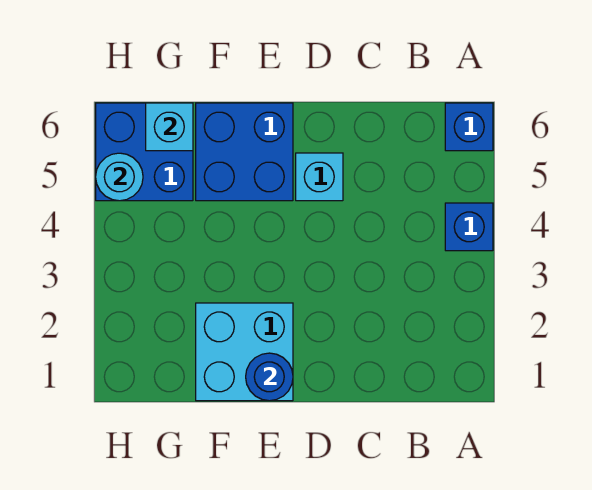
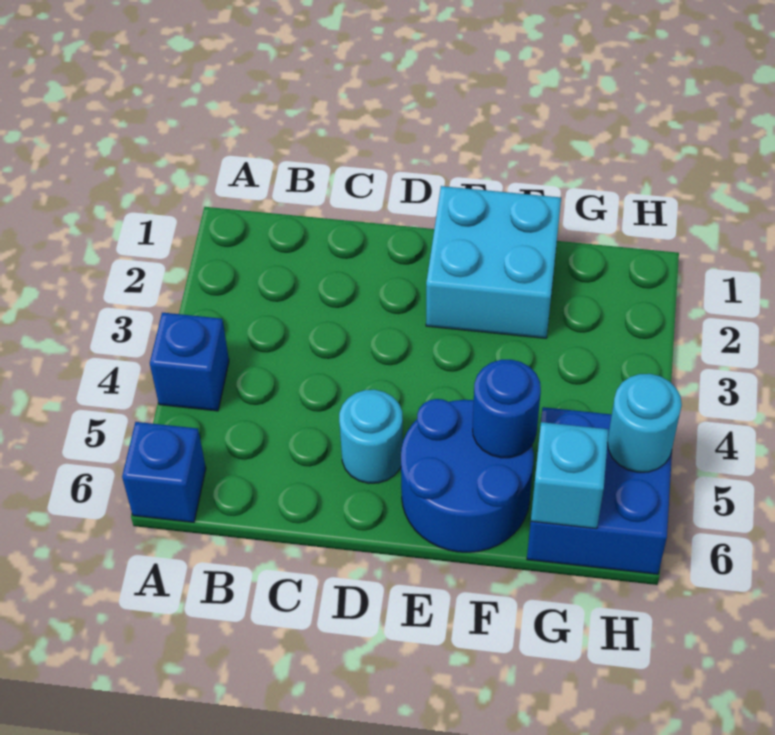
cyan brick D5 level 1 -> cyan round brick D5 level 1
blue round brick E1 level 2 -> blue round brick F5 level 2
blue brick E5:F6 level 1 -> blue round brick E5:F6 level 1

